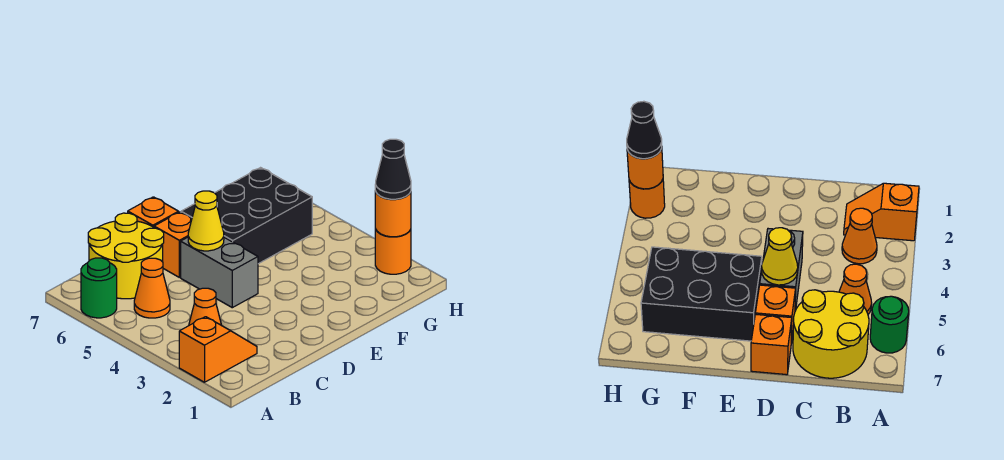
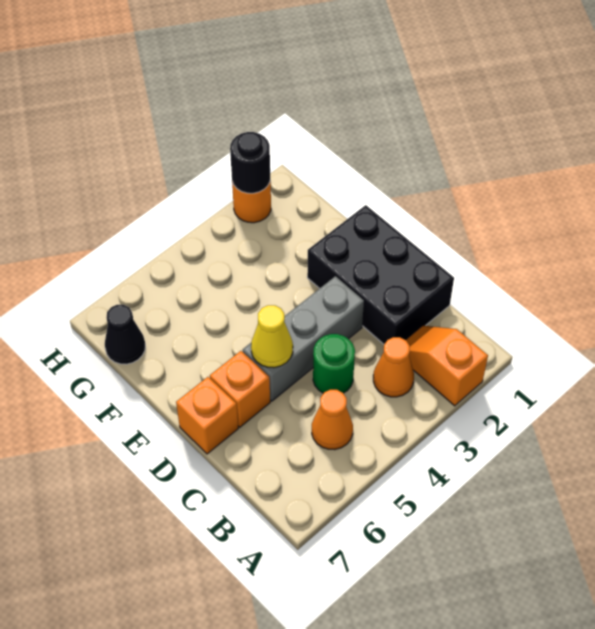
green round brick A6 level 1 -> green round brick C4 level 1
yellow round brick B6:C7 level 1 -> none
grey brick D4:D5 level 1 -> grey brick D3:D5 level 1
black brick E5:G6 level 1 -> black brick C1:E2 level 1
orange round brick H2 level 2 -> black round brick H2 level 2
black cone H2 level 3 -> black cone G7 level 1

